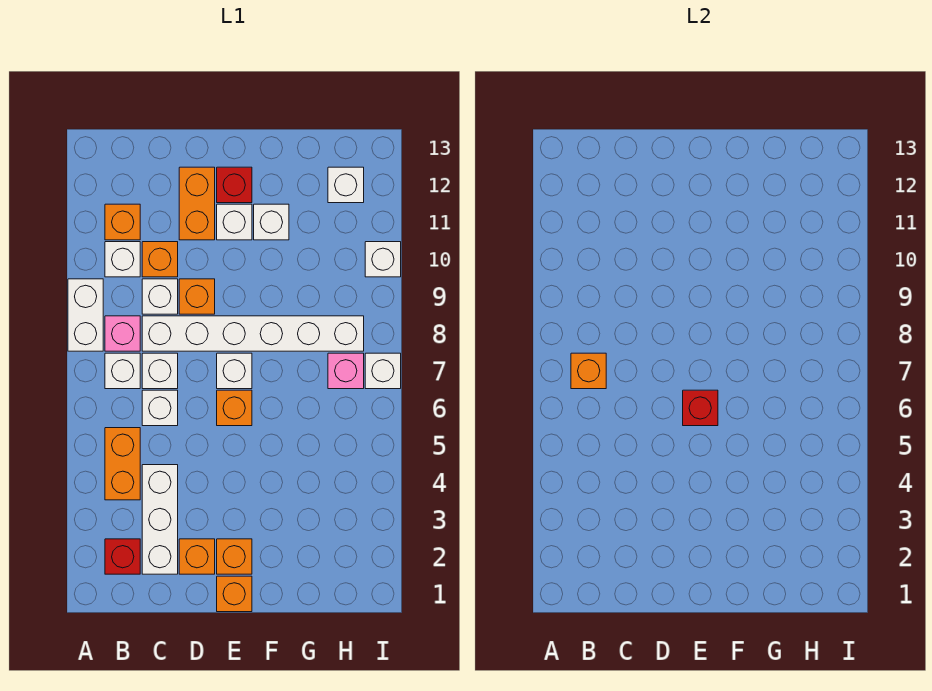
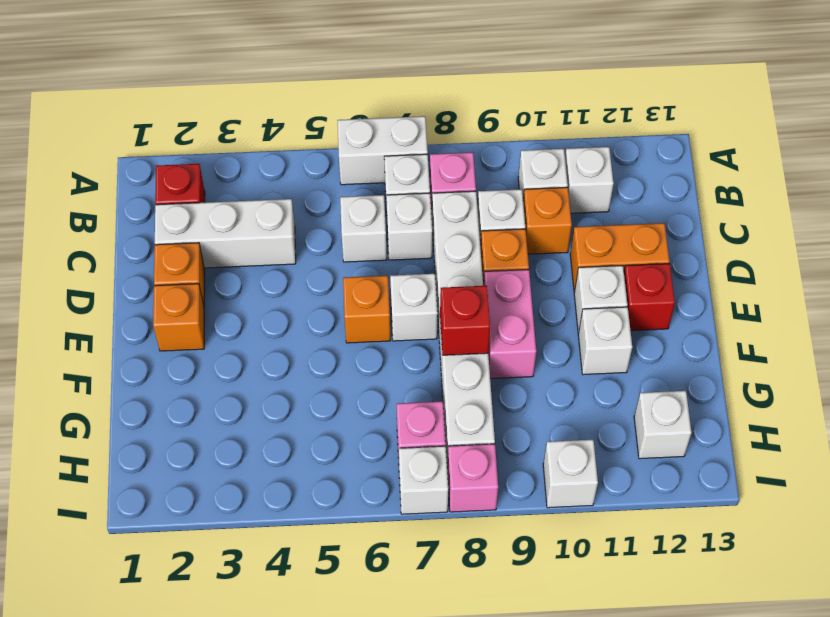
white brick A8:A9 level 1 -> white brick A6:A7 level 1
orange brick B4:B5 level 1 -> none
orange brick B7 level 2 -> none
orange brick B11 level 1 -> white brick B11 level 1
orange brick E1 level 1 -> none
red brick E6 level 2 -> red brick F8 level 2
none -> pink brick E9:F9 level 1
none -> pink brick I8 level 1

